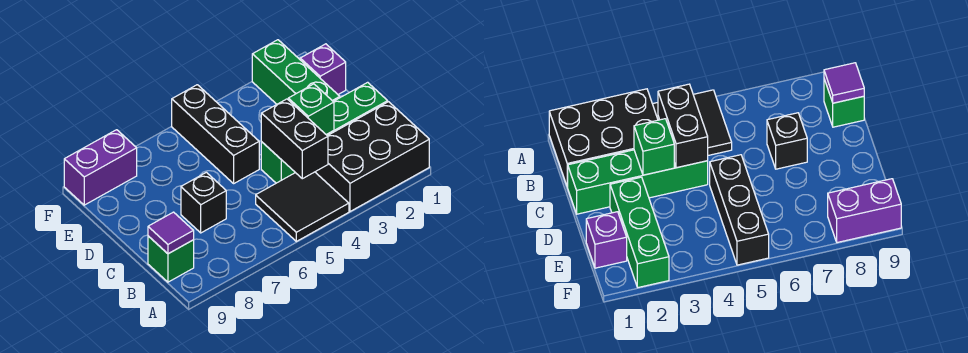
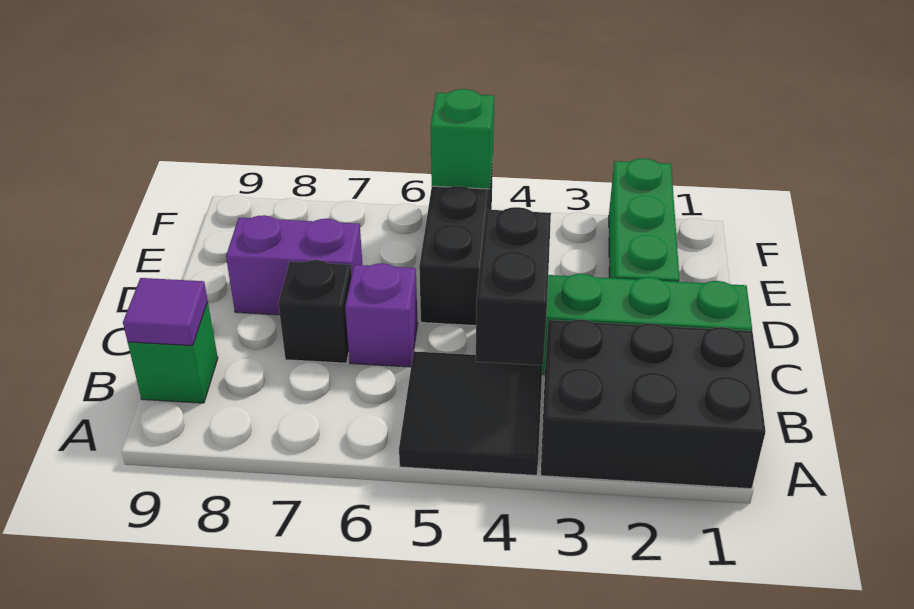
green brick C3 level 2 -> green brick F5 level 2
purple brick E1 level 1 -> purple brick C6 level 1
purple brick F8:F9 level 1 -> purple brick D7:D8 level 1

